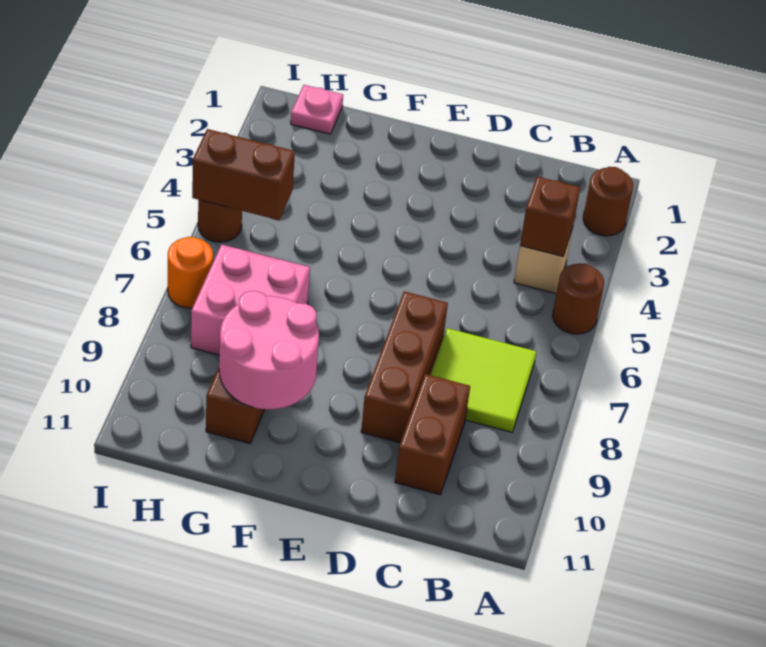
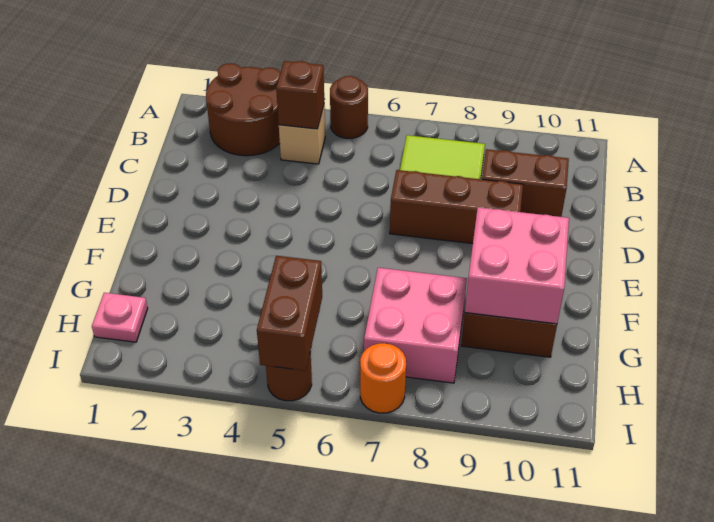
brown round brick A2 level 1 -> brown round brick A2:B3 level 1
pink round brick F9:G10 level 2 -> pink brick F9:G10 level 2

